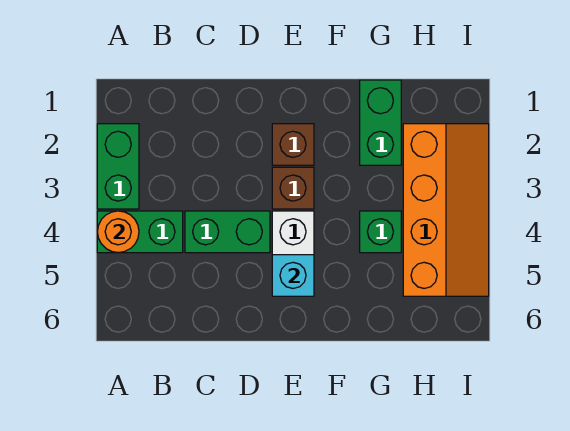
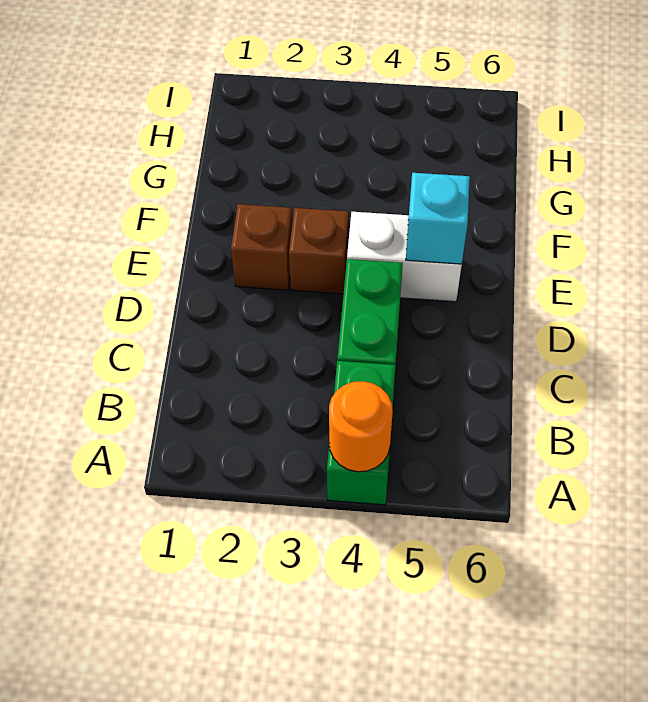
green brick A2:A3 level 1 -> none
green brick G1:G2 level 1 -> none
green brick G4 level 1 -> none
orange slope H2:I5 level 1 top H -> none

